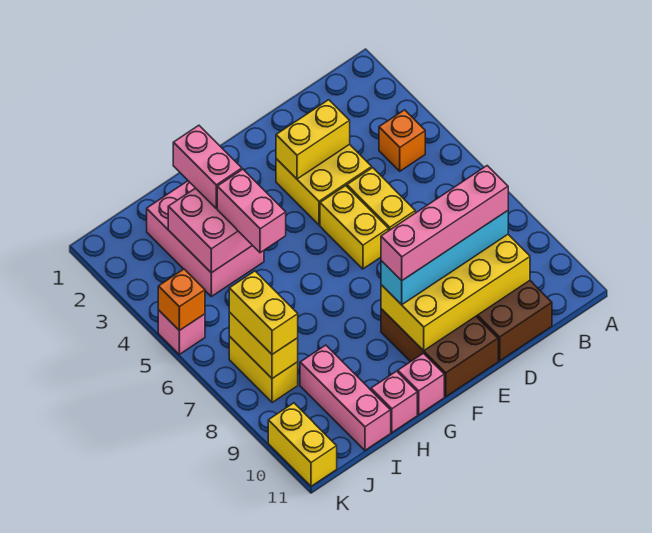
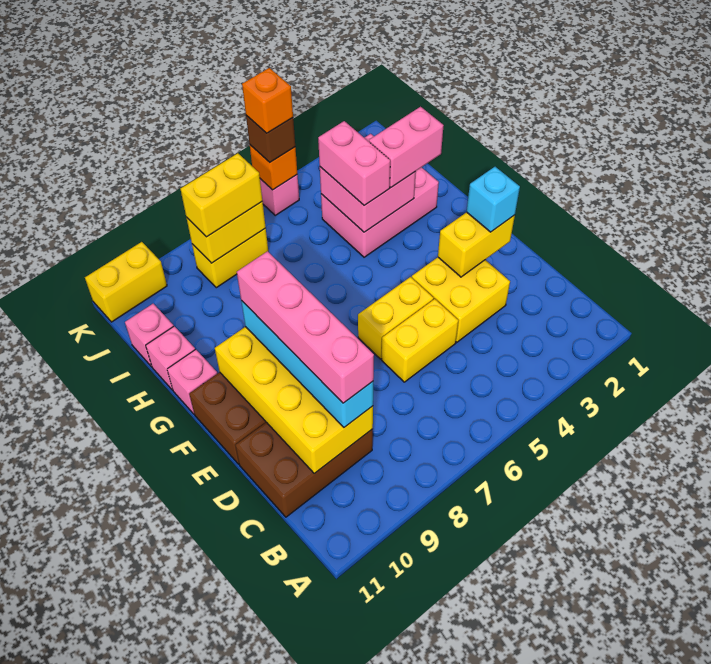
orange brick B4 level 1 -> orange brick K5 level 4
yellow brick D3:E3 level 2 -> yellow brick E2:E3 level 2
none -> cyan brick E2 level 3
pink brick H4:H5 level 3 -> pink brick H4:I4 level 3
pink brick I9:I11 level 1 -> pink brick I11 level 1
none -> brown brick K5 level 3

